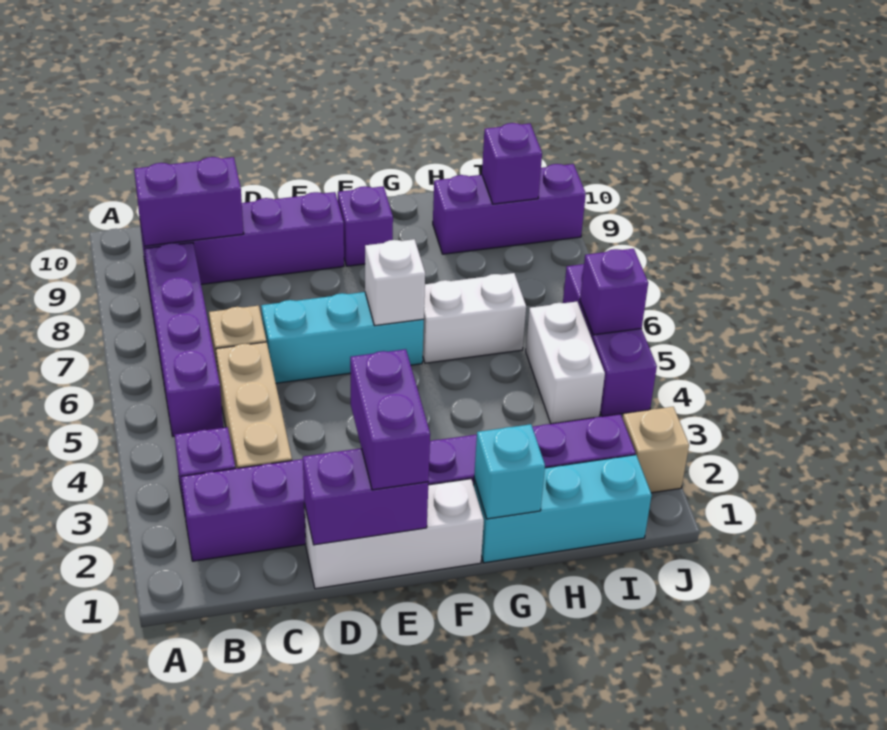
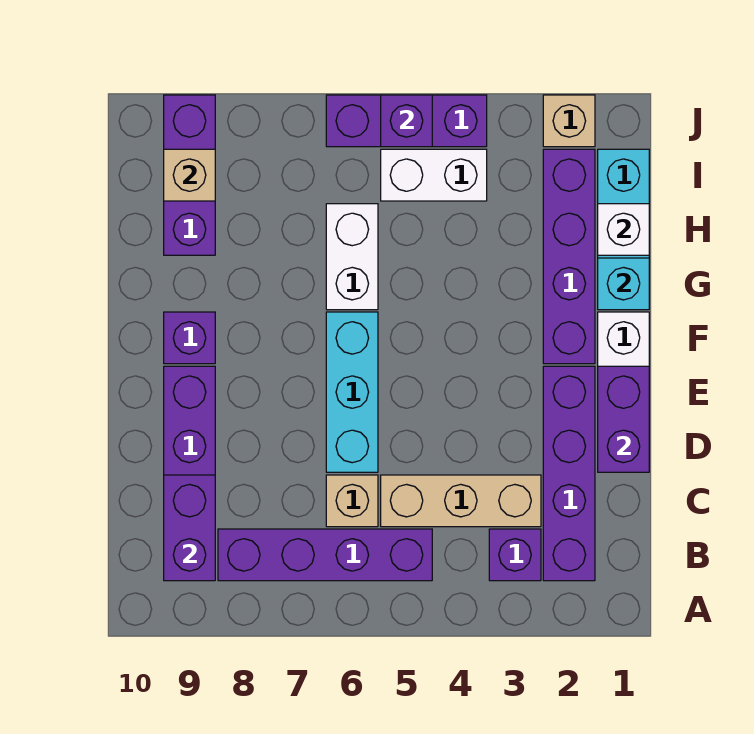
purple brick E1:E2 level 3 -> none
white brick F6 level 2 -> white brick H1 level 2
purple brick I9 level 2 -> tan brick I9 level 2

